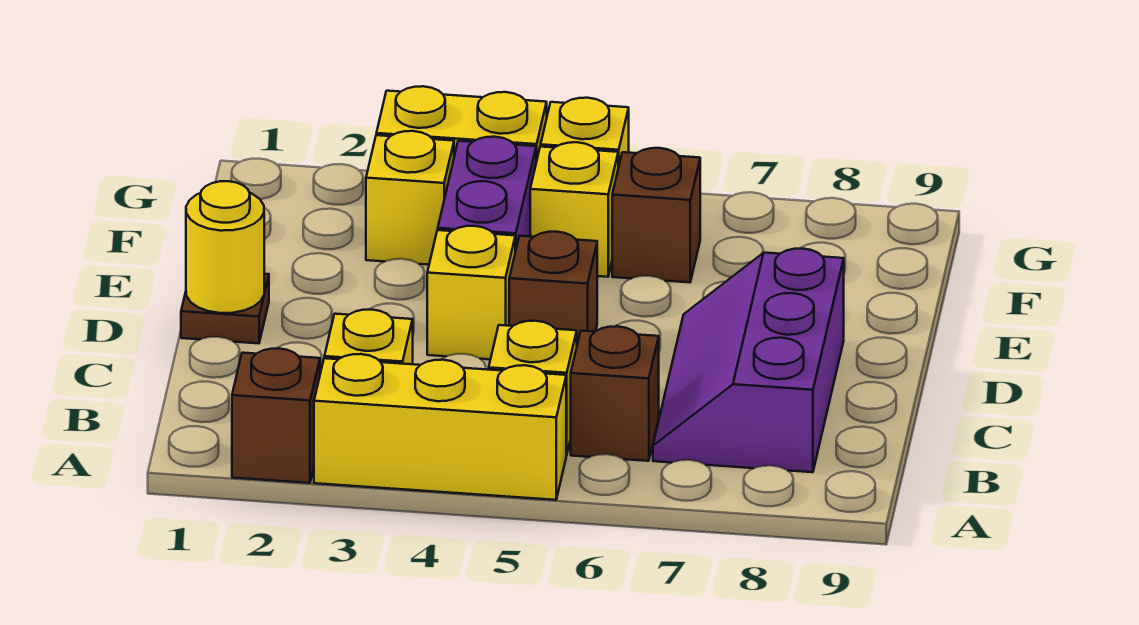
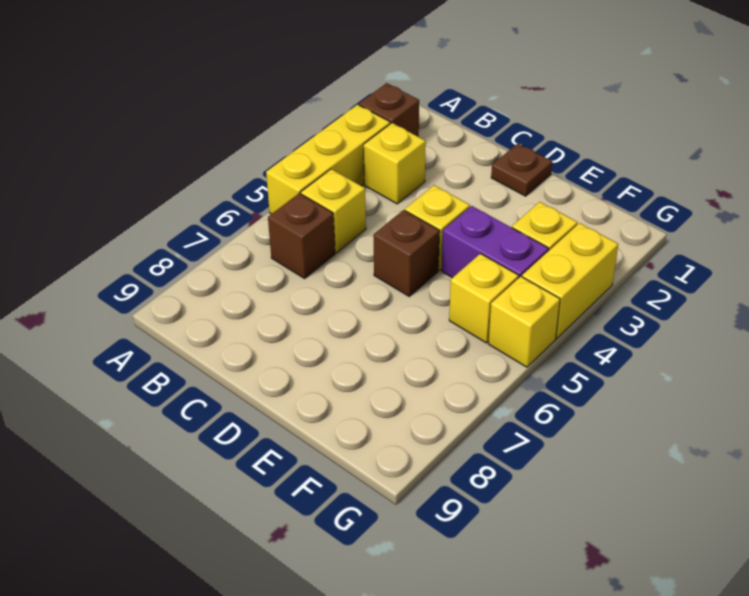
purple slope B7:D8 level 1 top 8 -> none
yellow round brick D1 level 2 -> none
brown brick F6 level 1 -> none

